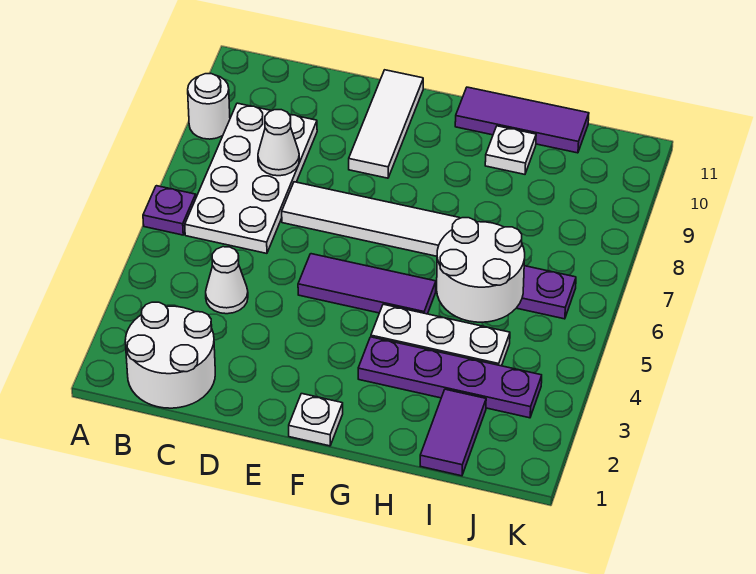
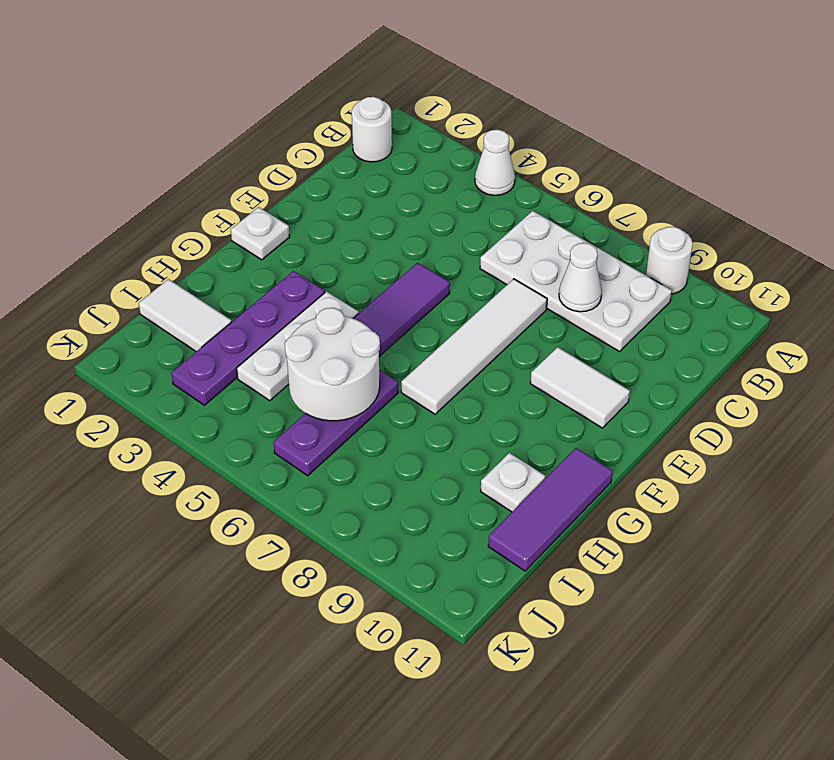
purple plate A6 level 1 -> none
white round brick B1:C2 level 1 -> white round brick B1 level 1
white cone C4 level 1 -> white cone A4 level 1
white tile E9:E11 level 1 -> white tile E9:E10 level 1
purple tile I1:I2 level 1 -> white tile I1:I2 level 1

